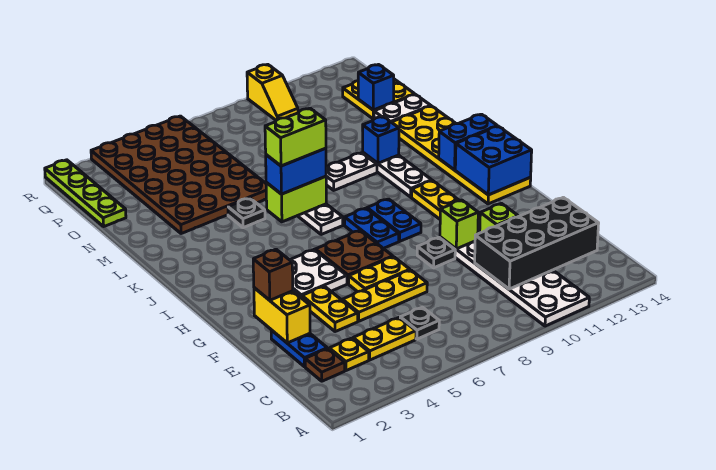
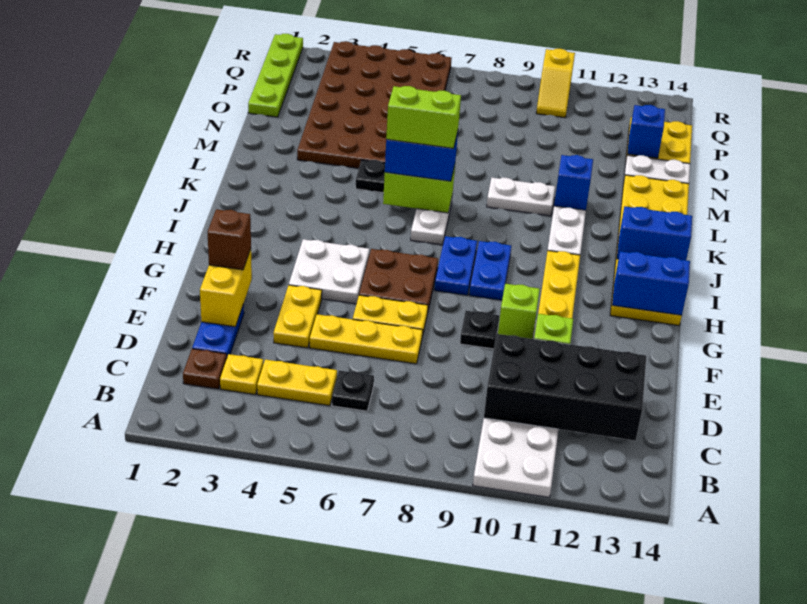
blue brick H13:I14 level 2 -> blue brick H13:H14 level 2

